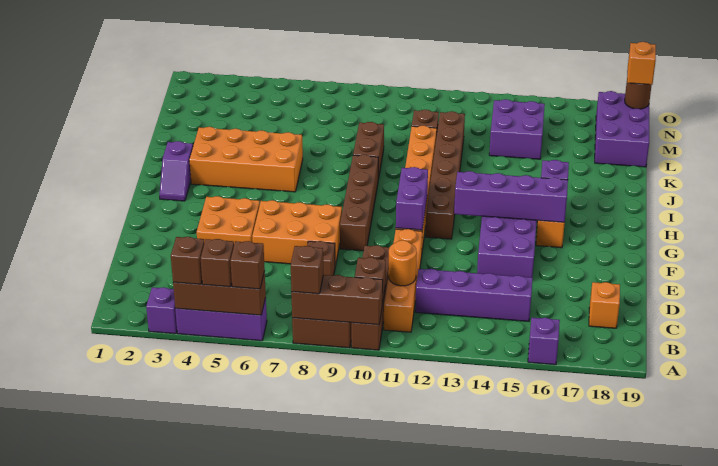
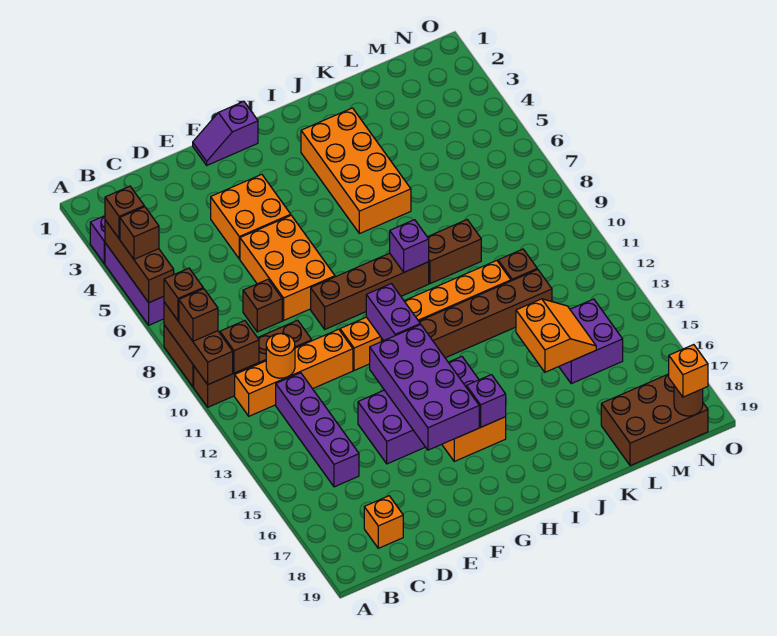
brown brick A6 level 3 -> brown brick A9 level 3
purple brick A16 level 1 -> purple brick I9 level 2
purple brick F11:G11 level 2 -> purple brick G11:G12 level 2
purple brick G13:G16 level 2 -> purple brick F13:G16 level 2
purple slope H2:I2 level 1 top I -> purple slope F1:G1 level 1 top G
none -> orange slope K14:L15 level 2 top K
purple brick L18:N19 level 1 -> brown brick L18:N19 level 1

